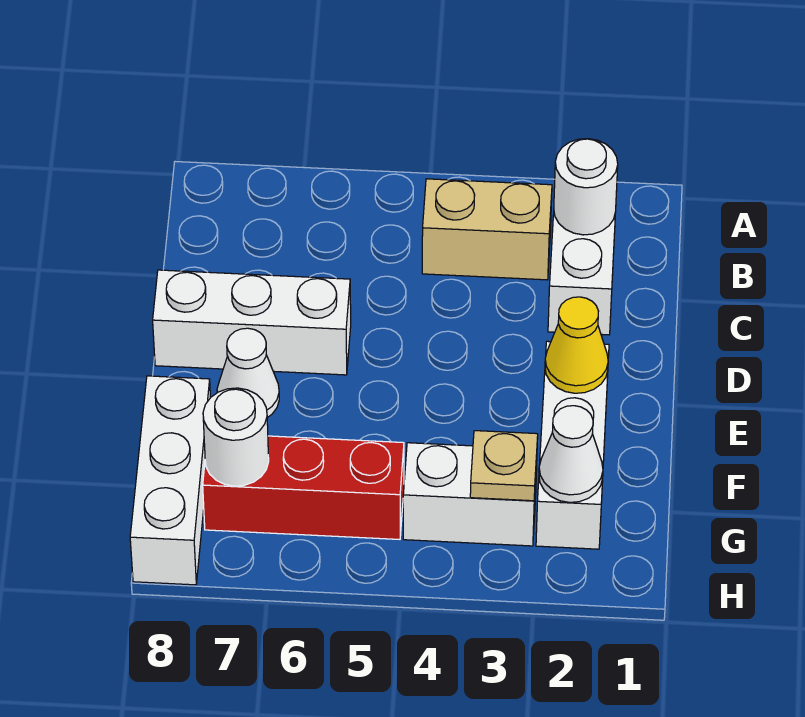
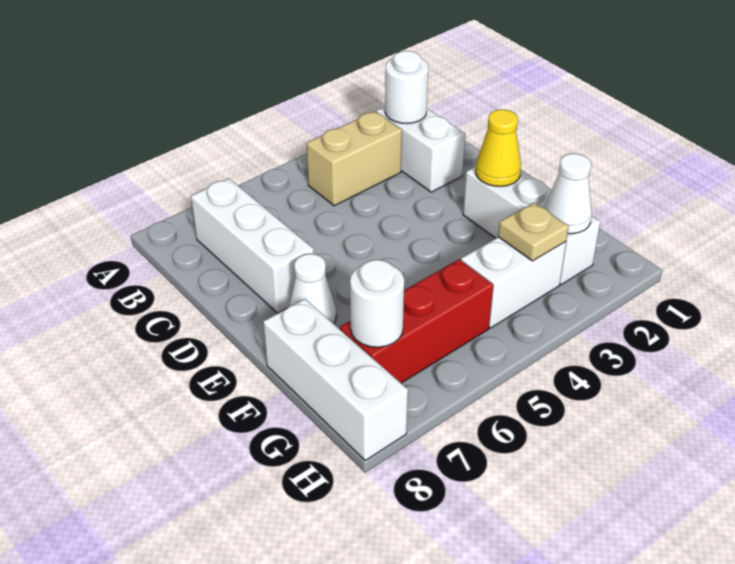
white brick D6:D8 level 1 -> white brick B7:D7 level 1

